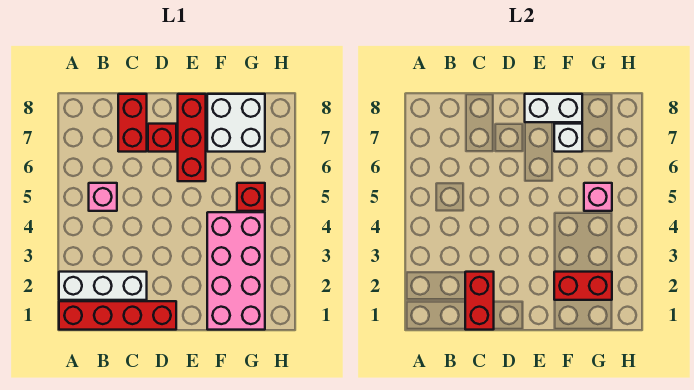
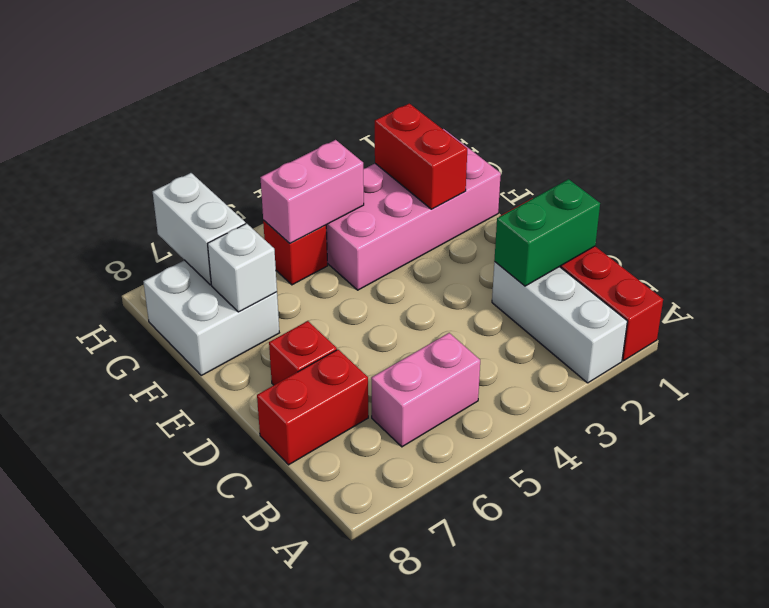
pink brick B5 level 1 -> pink brick B5:B6 level 1
red brick C1:C2 level 2 -> green brick C1:C2 level 2
red brick E6:E8 level 1 -> none
white brick E8:F8 level 2 -> white brick G7:H7 level 2
pink brick G5 level 2 -> pink brick G4:G5 level 2

